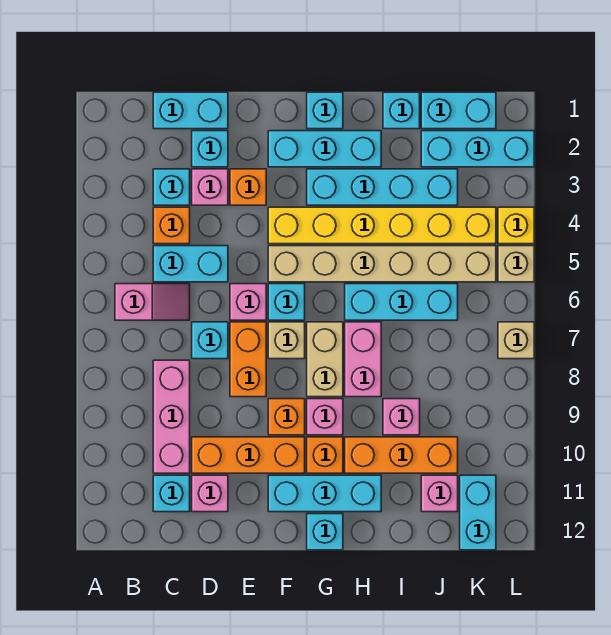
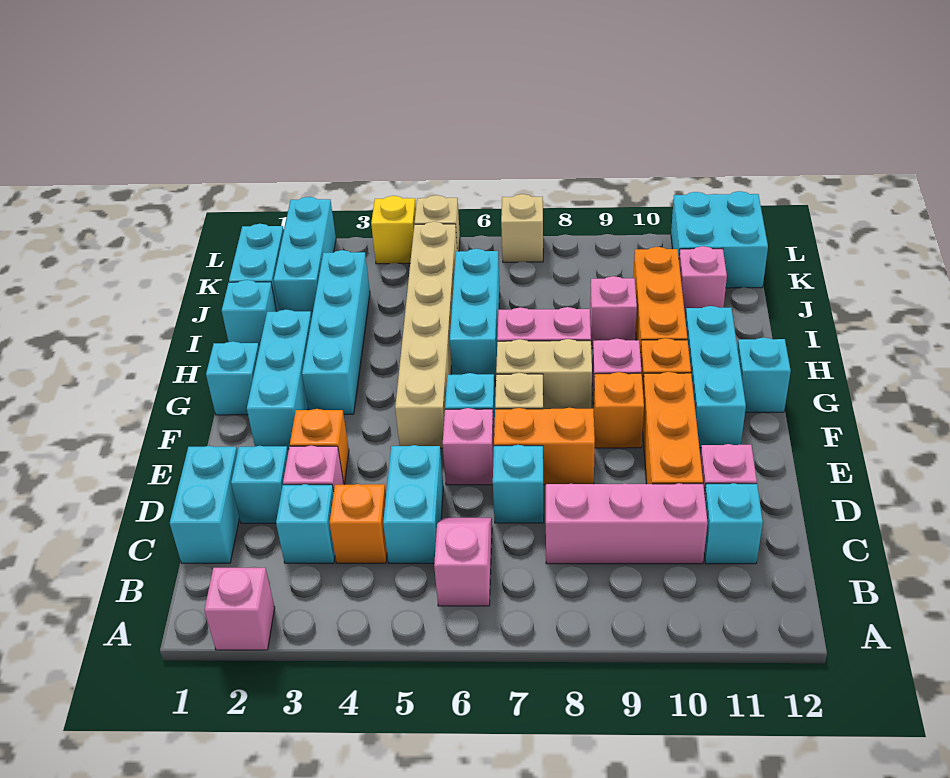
none -> pink brick A2 level 1
yellow brick F4:K4 level 1 -> none
cyan brick K11:K12 level 1 -> cyan brick K11:L12 level 1

